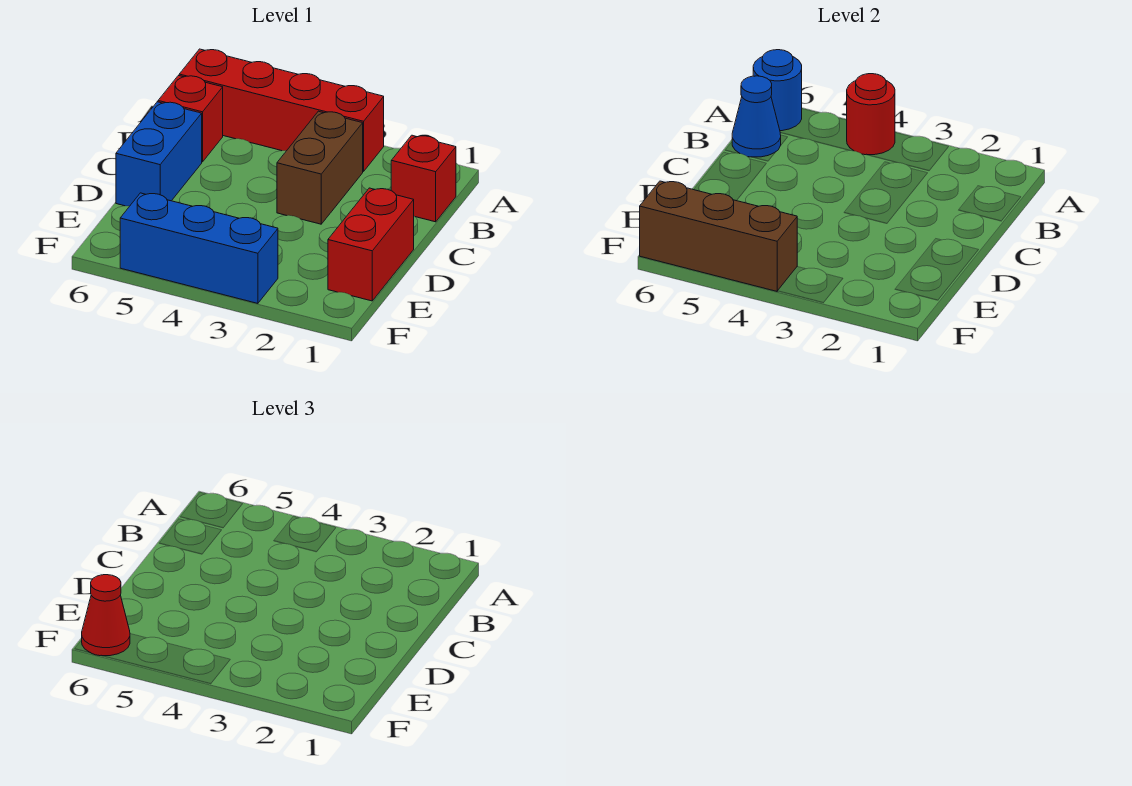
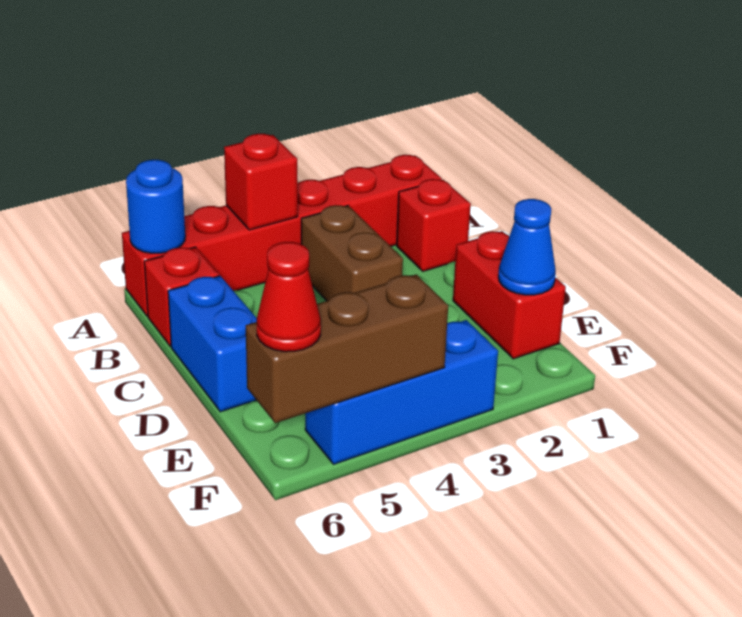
red brick A3:A6 level 1 -> red brick A1:A6 level 1
red round brick A4 level 2 -> red brick A4 level 2
blue cone B6 level 2 -> blue cone E1 level 2

